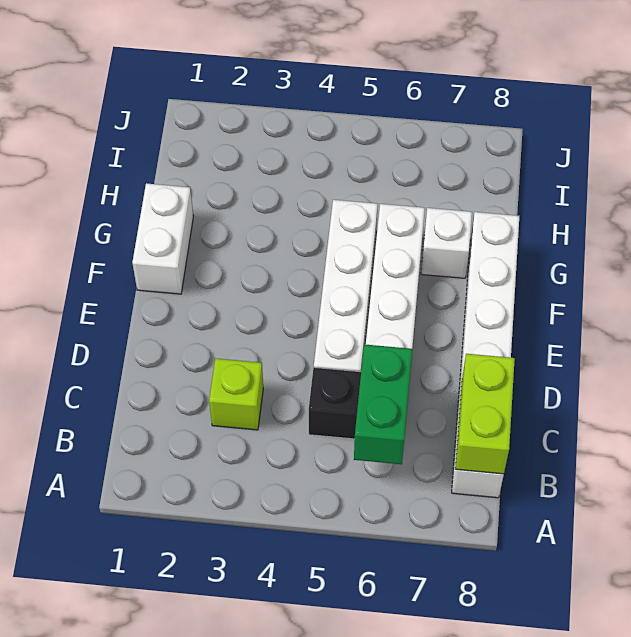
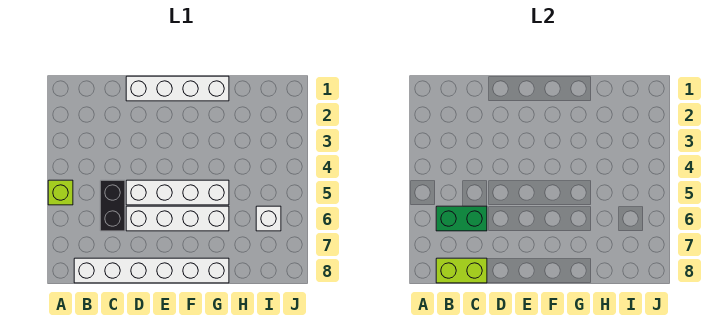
lime brick C3 level 1 -> lime brick A5 level 1
white brick F1:G1 level 1 -> white brick D1:G1 level 1
white brick G7 level 1 -> white brick I6 level 1

